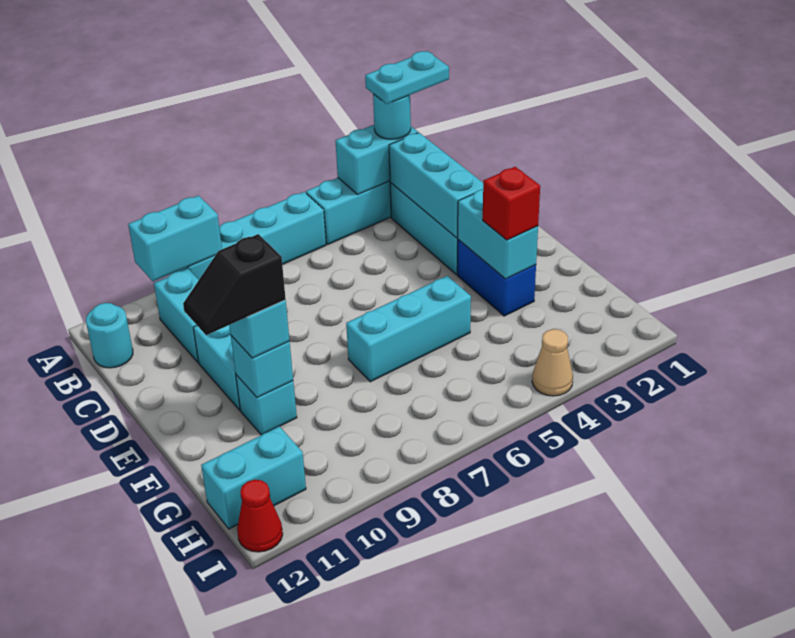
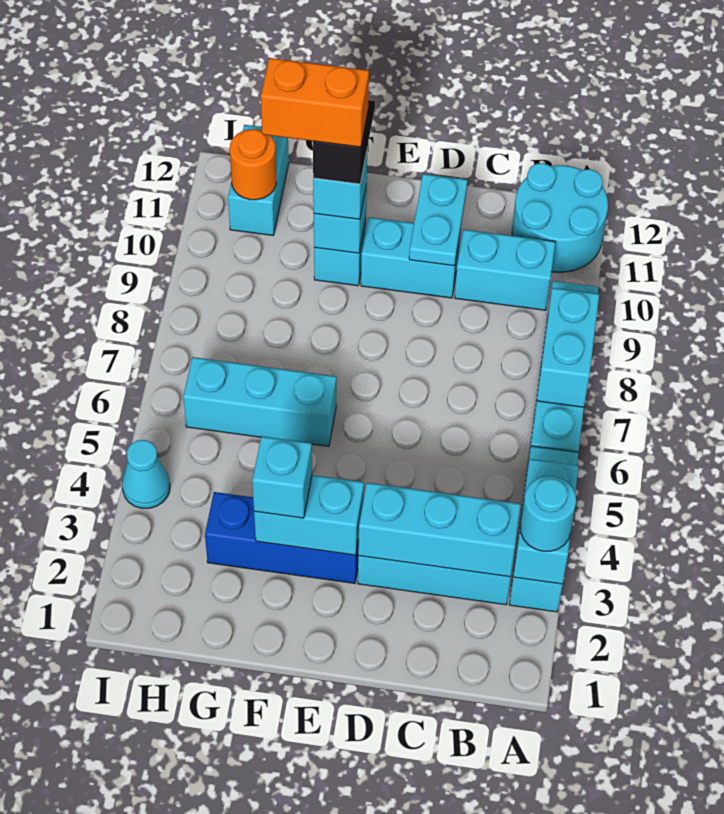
cyan plate A2:A3 level 4 -> cyan plate D10:D11 level 2
cyan brick A9:A10 level 2 -> cyan brick A7:A8 level 2
cyan round brick B12 level 1 -> cyan round brick A11:B12 level 1
blue brick E3:F3 level 1 -> blue brick E3:G3 level 1
red brick F3 level 3 -> cyan brick F3 level 3
cyan brick F5:F7 level 1 -> cyan brick F6:H6 level 1
none -> orange brick F10:G10 level 5
none -> orange round brick H11 level 2
tan cone I4 level 1 -> cyan cone I4 level 1
red cone I12 level 1 -> none

